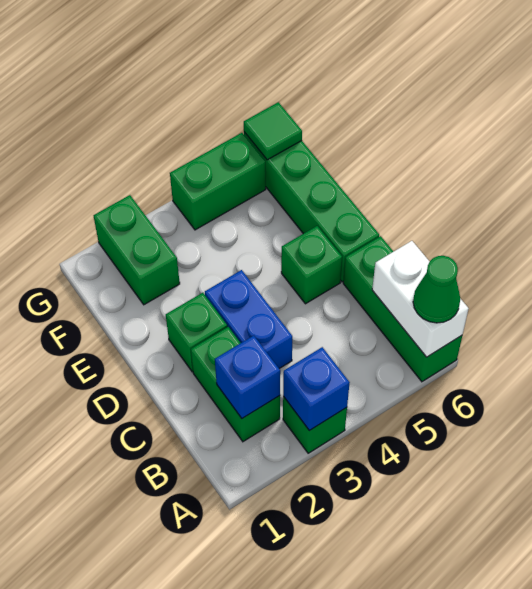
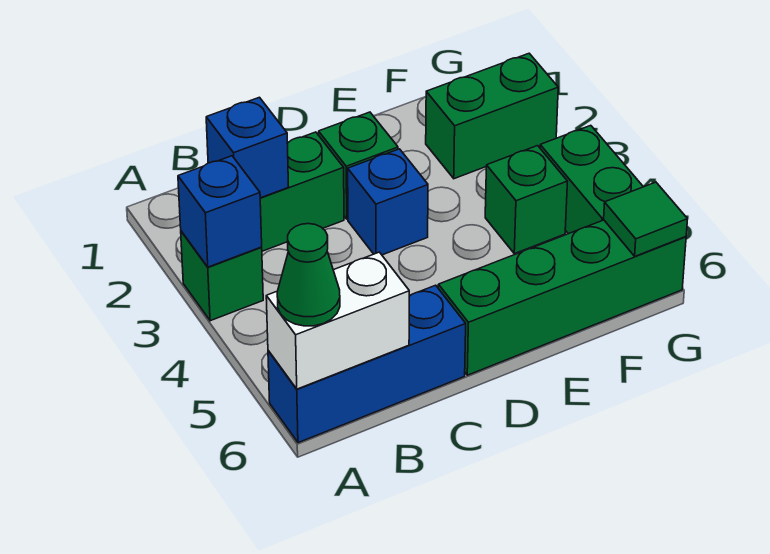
green brick A6:C6 level 1 -> blue brick A6:C6 level 1
blue brick C3:D3 level 1 -> blue brick D3 level 1
green brick D5 level 1 -> green brick F4 level 1

